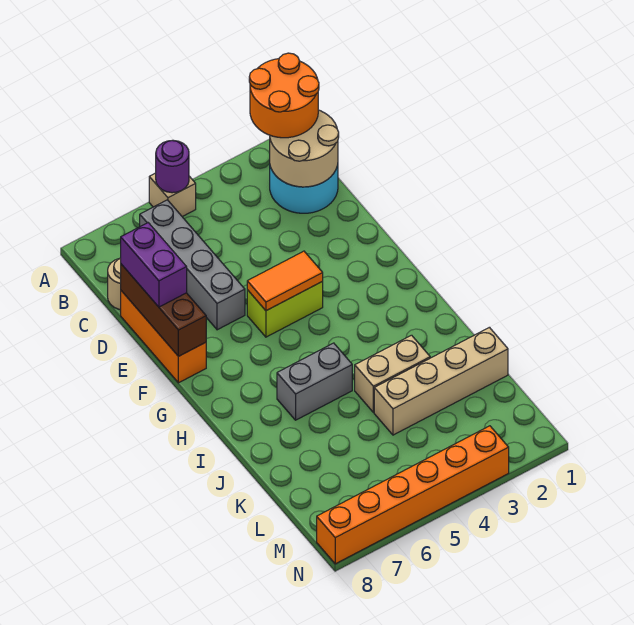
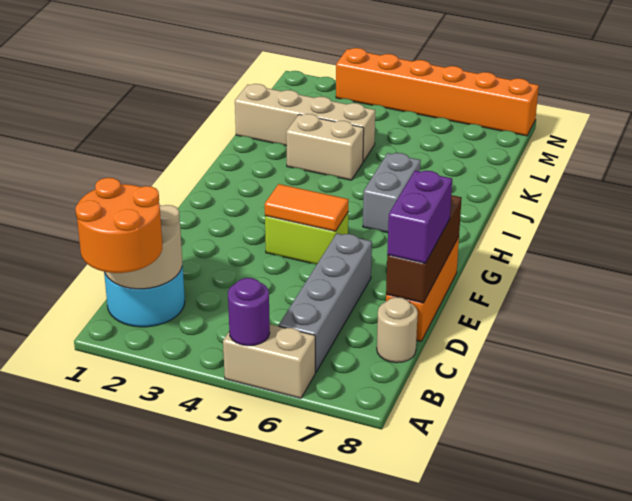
tan brick A5 level 1 -> tan brick A5:A6 level 1
grey brick I5:I6 level 1 -> grey brick H6:I6 level 1

